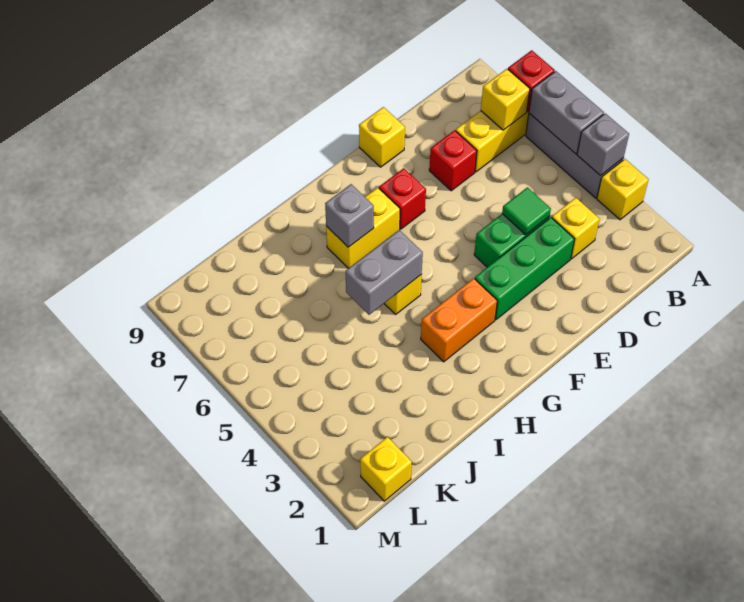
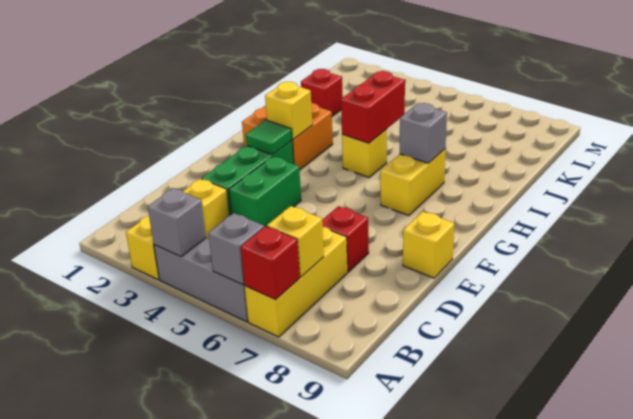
grey brick A5:A6 level 2 -> grey brick A6 level 2
green tile D4 level 2 -> green tile F3 level 2
red brick F7 level 1 -> red brick J2 level 1
orange brick G3:H3 level 1 -> orange brick G2:H3 level 1
grey brick H5:I5 level 2 -> red brick H5:I5 level 2
yellow brick L1 level 1 -> yellow brick G3 level 2

